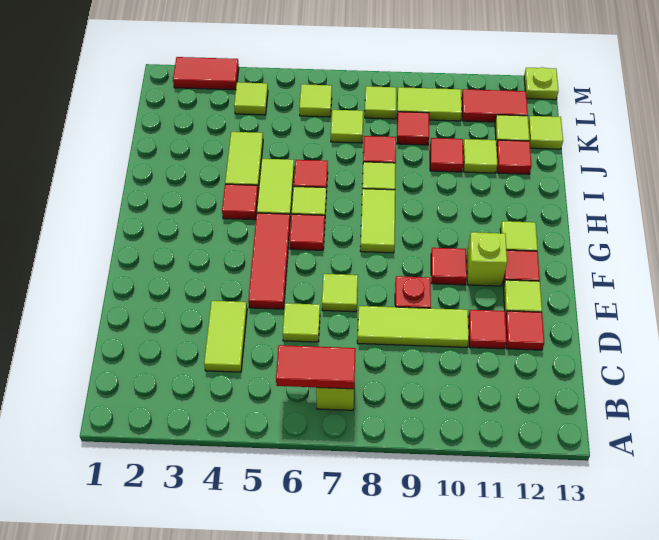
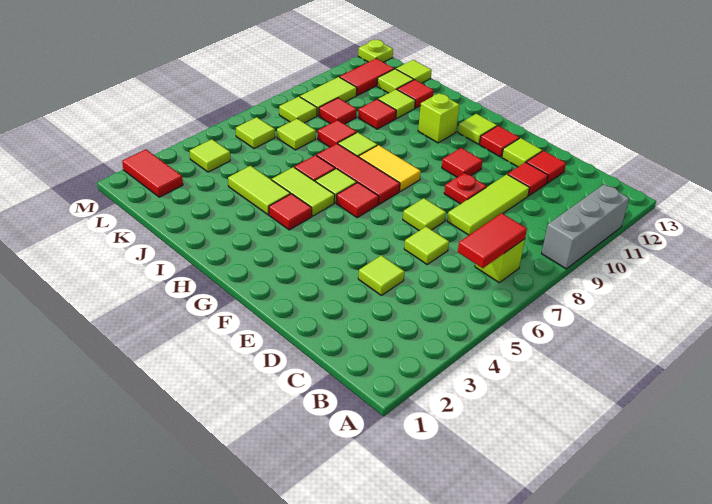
none -> grey brick A9:A11 level 1
lime tile C4:D4 level 1 -> lime tile D4 level 1
red tile E5:G5 level 1 -> red tile G7:I7 level 1
lime brick F11 level 1 -> lime brick H11 level 1
lime tile G8:H8 level 1 -> yellow tile G8:H8 level 1
red tile M2:M3 level 1 -> red tile L2:M2 level 1

